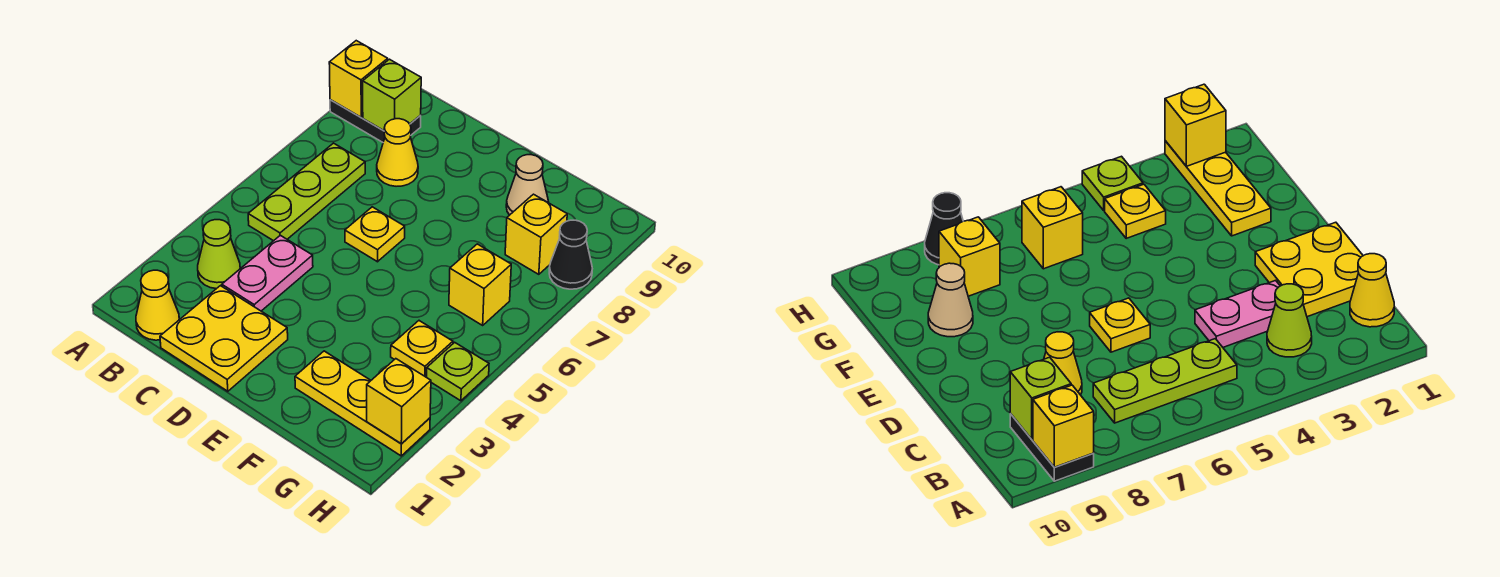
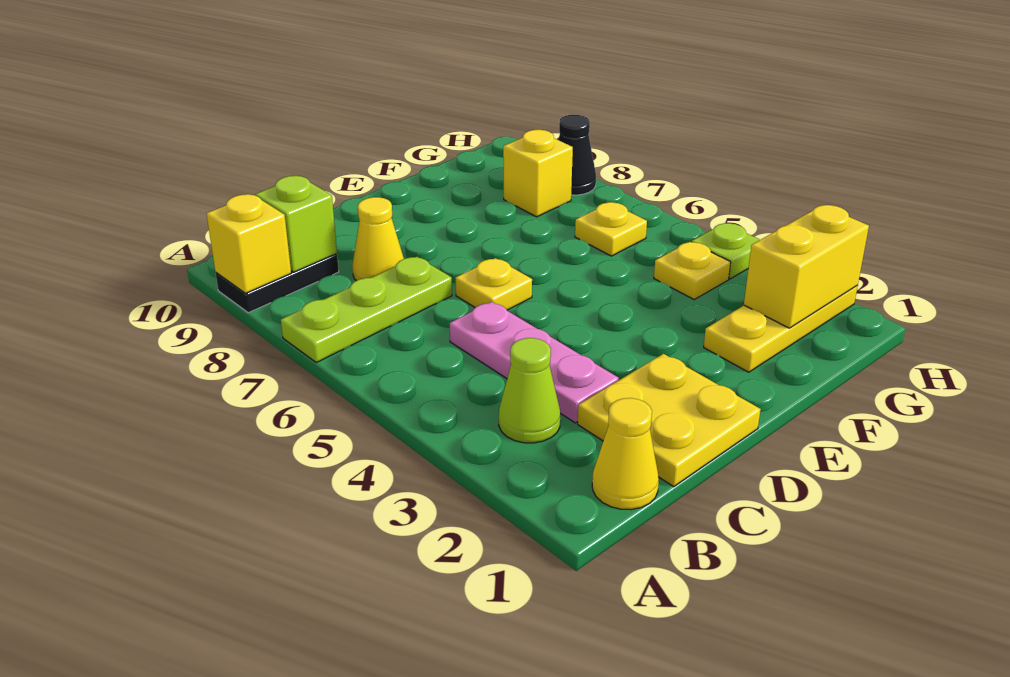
lime plate B5:B7 level 1 -> lime plate A7:C7 level 1
pink plate C3:C4 level 1 -> pink plate C3:C5 level 1
tan cone F9 level 1 -> none
yellow brick G6 level 1 -> yellow plate G6 level 1
yellow brick H2 level 2 -> yellow brick G2:H2 level 2

